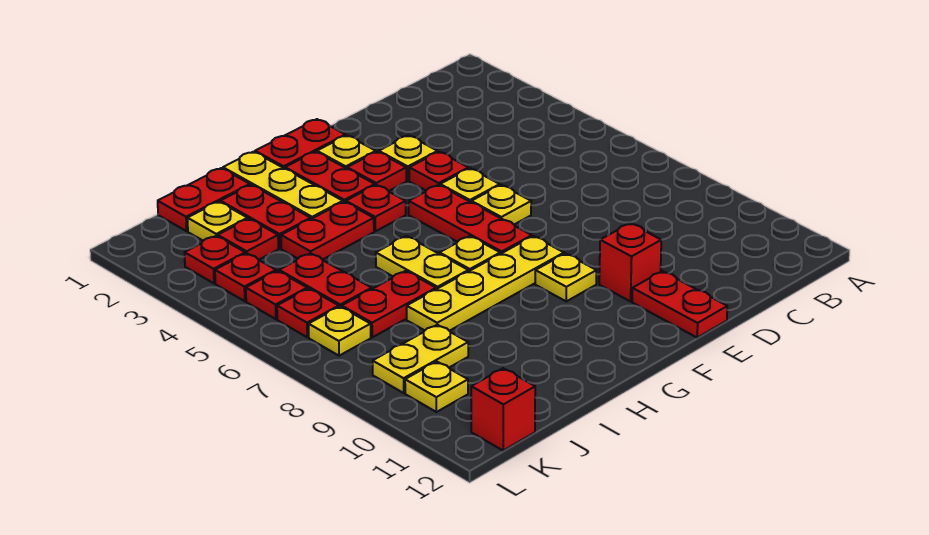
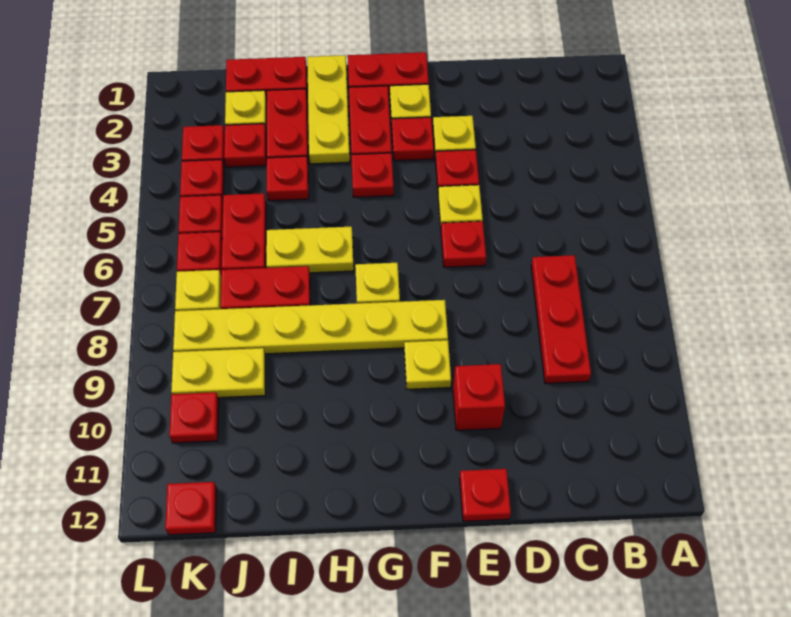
yellow plate E6 level 1 -> red plate E6 level 1
red plate E11:E12 level 1 -> red plate E12 level 1
red plate F5:F7 level 1 -> red plate C7:C9 level 1
yellow plate F8:I8 level 1 -> yellow plate F8:K8 level 1
red plate H4:I4 level 1 -> red plate I4 level 1
yellow plate H6:H7 level 1 -> yellow plate H6:I6 level 1
yellow plate K10 level 1 -> red plate K10 level 1
red brick K12 level 1 -> red plate K12 level 1

